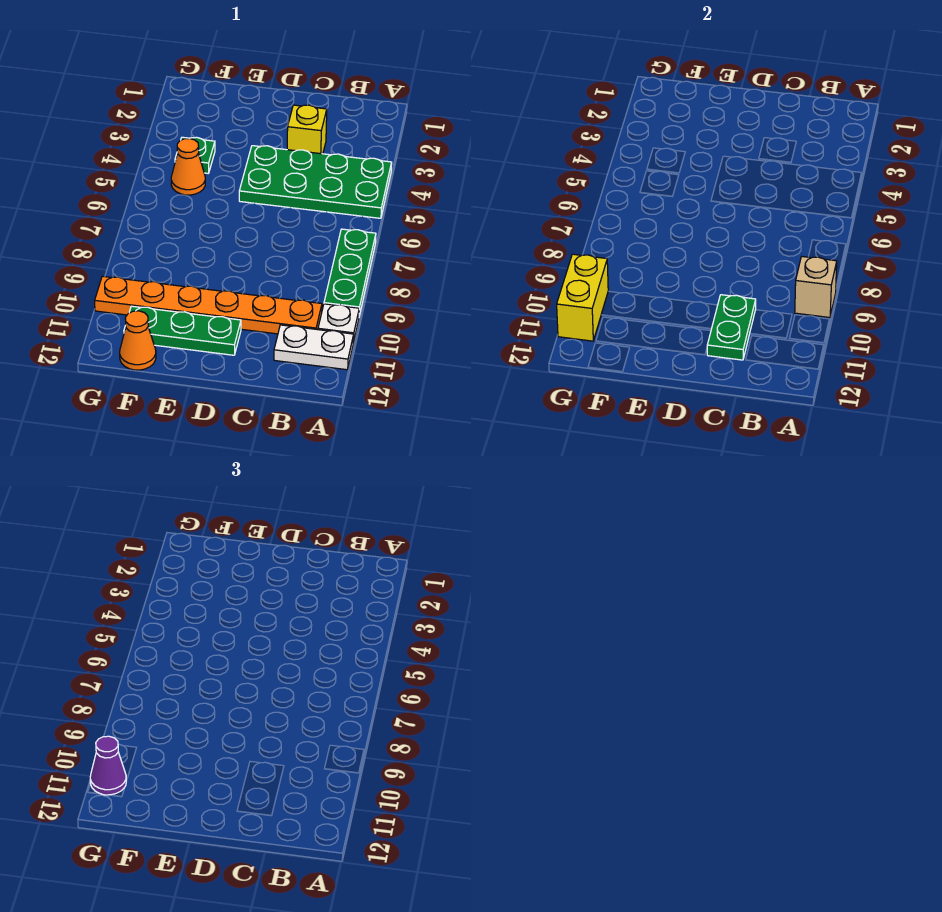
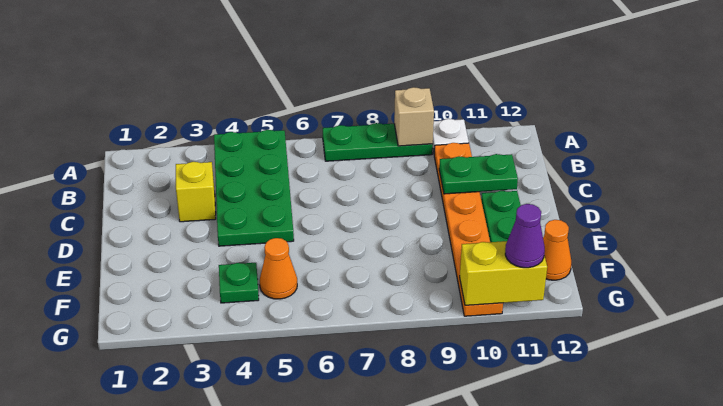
white plate A11:B11 level 1 -> none

